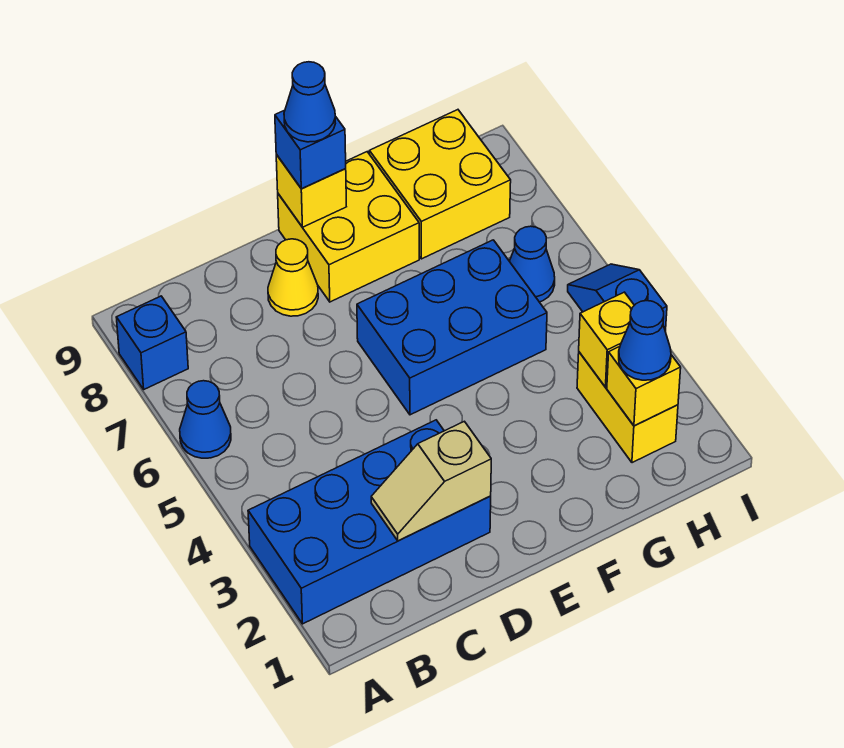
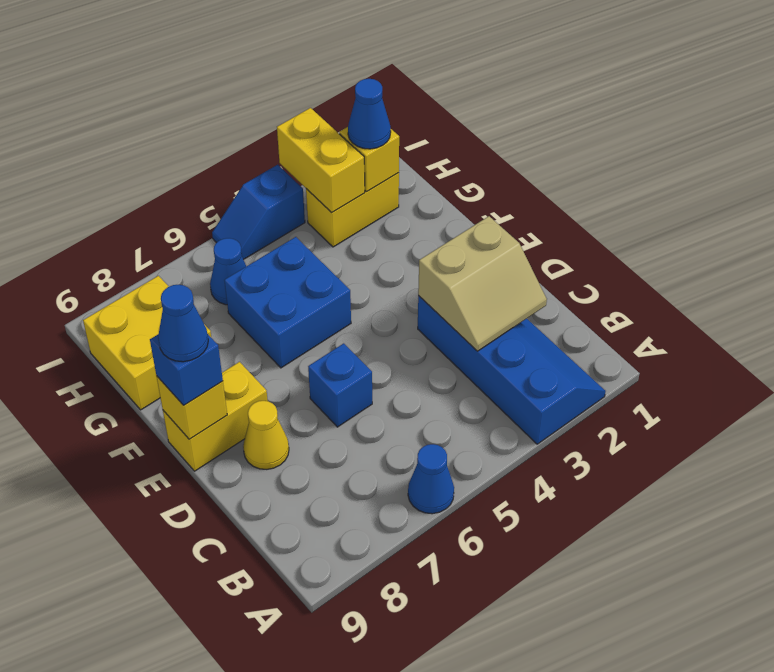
blue brick A2:D3 level 1 -> blue slope A2:D3 level 1 top 3
blue brick A8 level 1 -> blue brick D6 level 1
tan slope C2:D2 level 2 top D -> tan slope C2:D3 level 2 top D
blue brick E5:G6 level 1 -> blue brick F5:G6 level 1
yellow brick E8:F9 level 1 -> yellow brick E8:E9 level 1
yellow brick H3 level 2 -> yellow brick H3:I3 level 2

